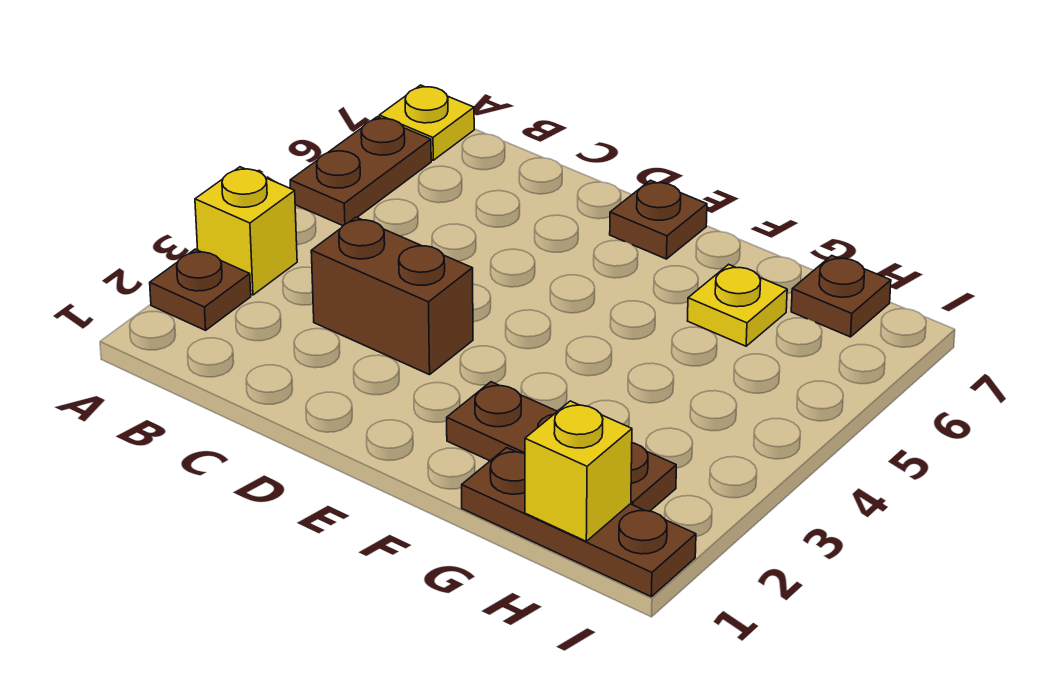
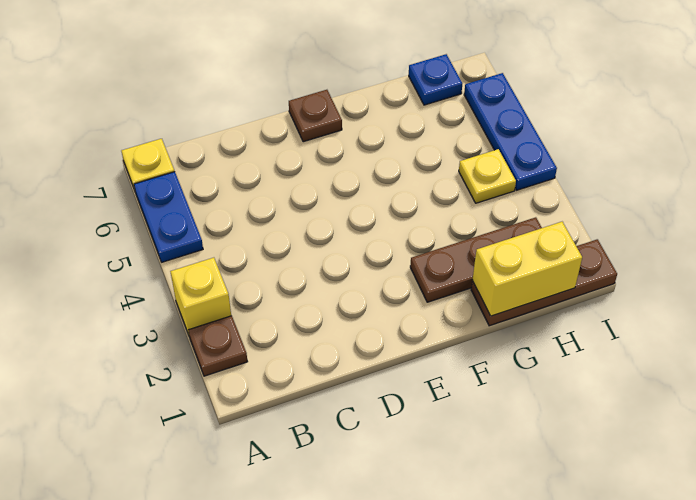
brown plate A5:A6 level 1 -> blue plate A5:A6 level 1
brown brick C3:D3 level 1 -> none
yellow plate G6 level 1 -> yellow plate H4 level 1
yellow brick H1 level 2 -> yellow brick G1:H1 level 2
brown plate H7 level 1 -> blue plate H7 level 1
none -> blue plate I4:I6 level 1

